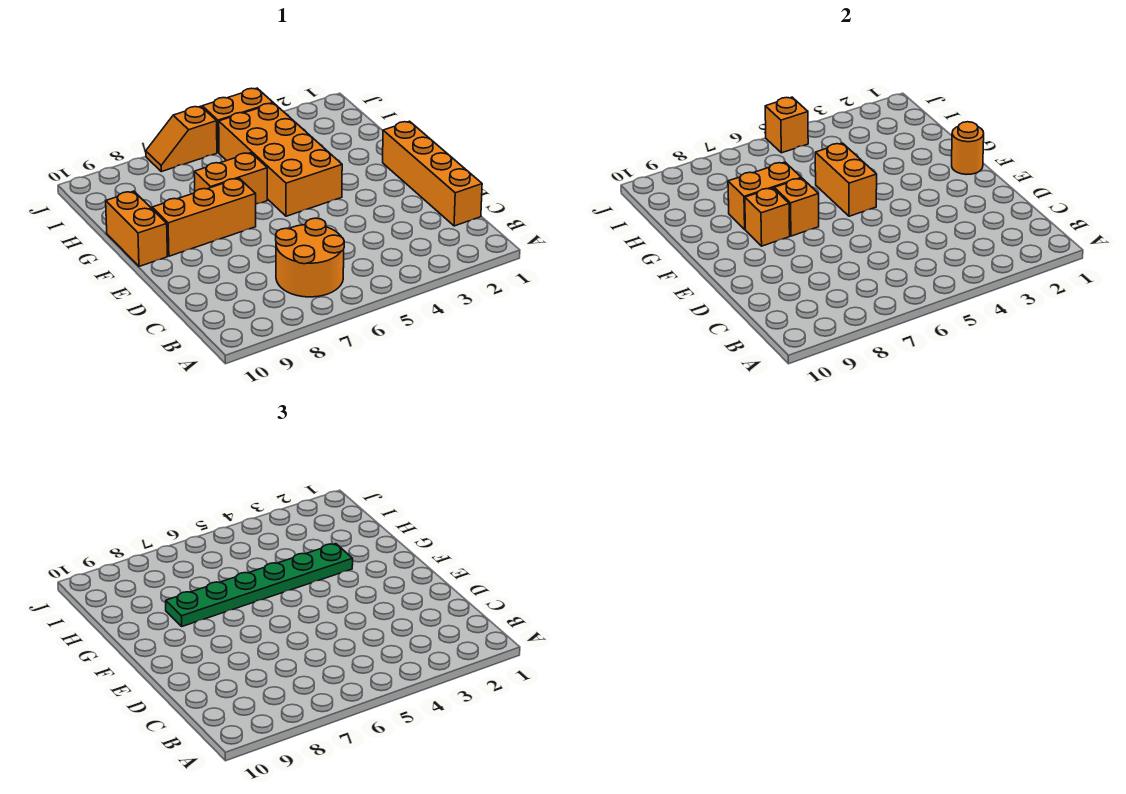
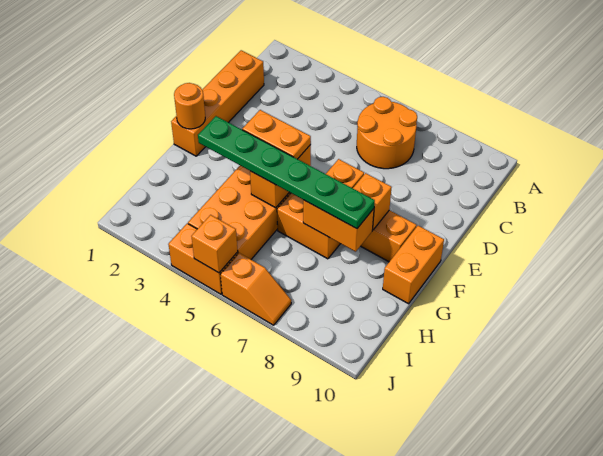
none -> orange plate F4:F5 level 3

